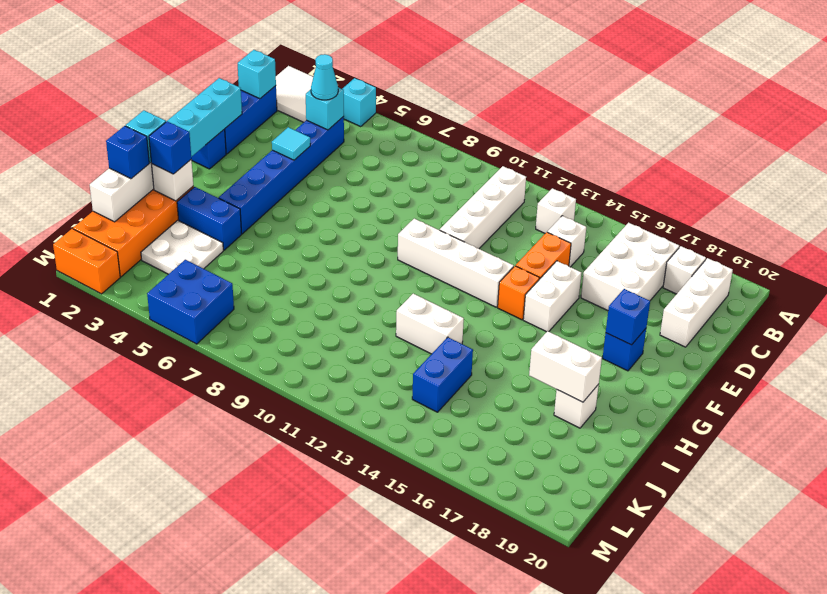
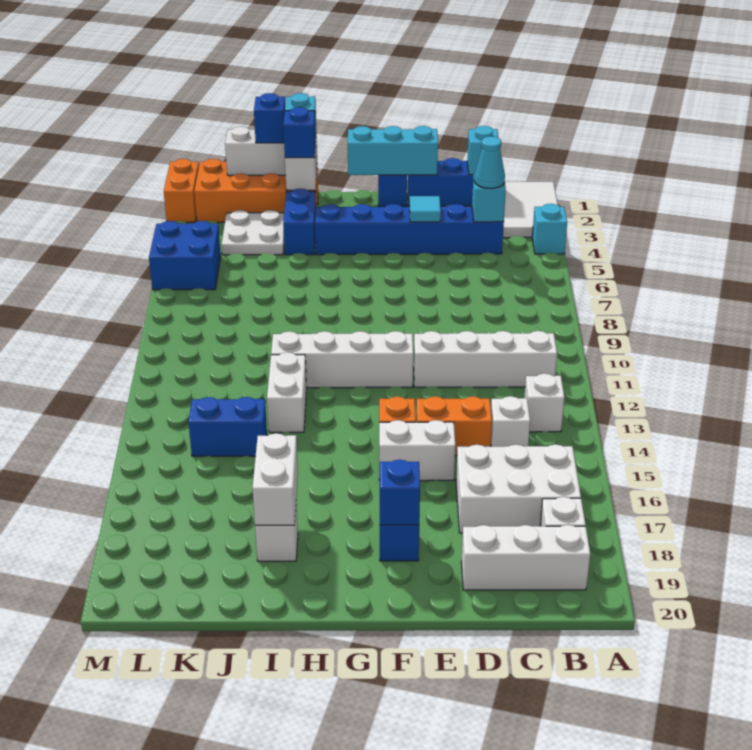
white brick F10:F13 level 1 -> white brick F11:I11 level 1

